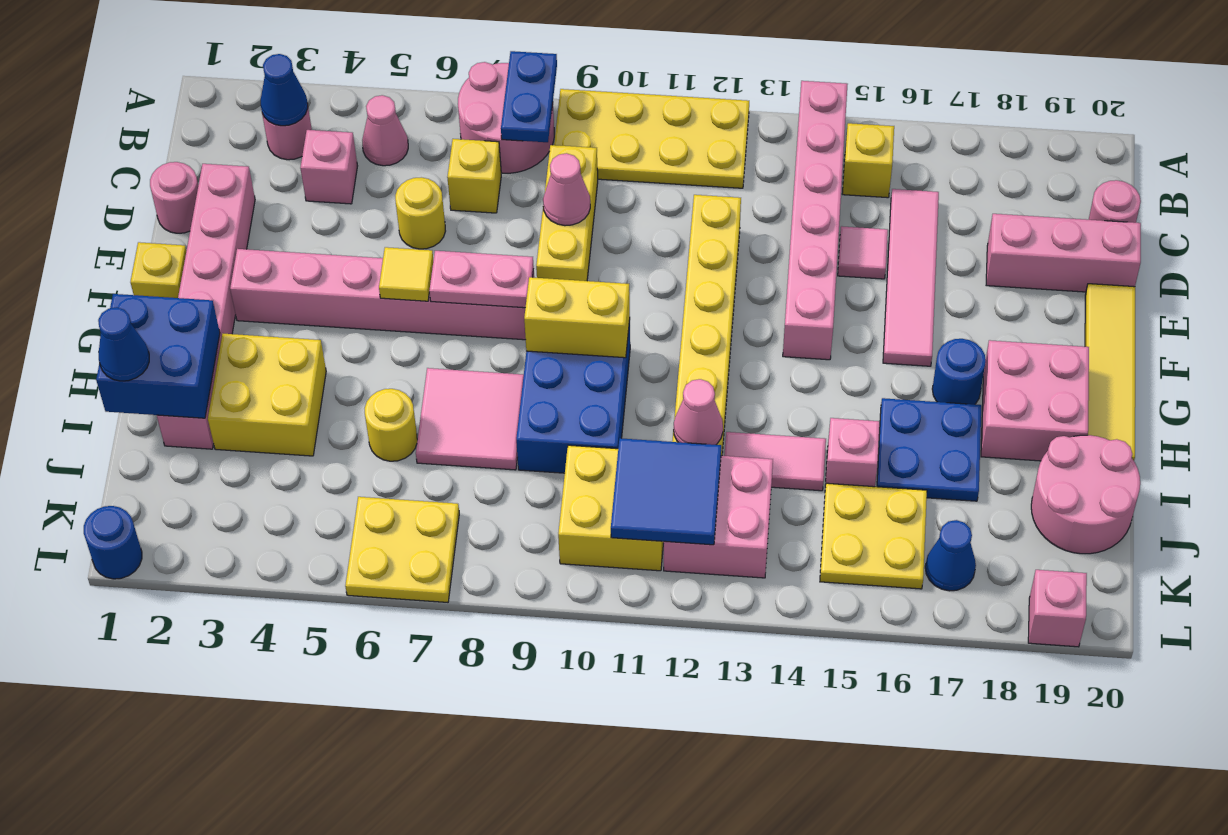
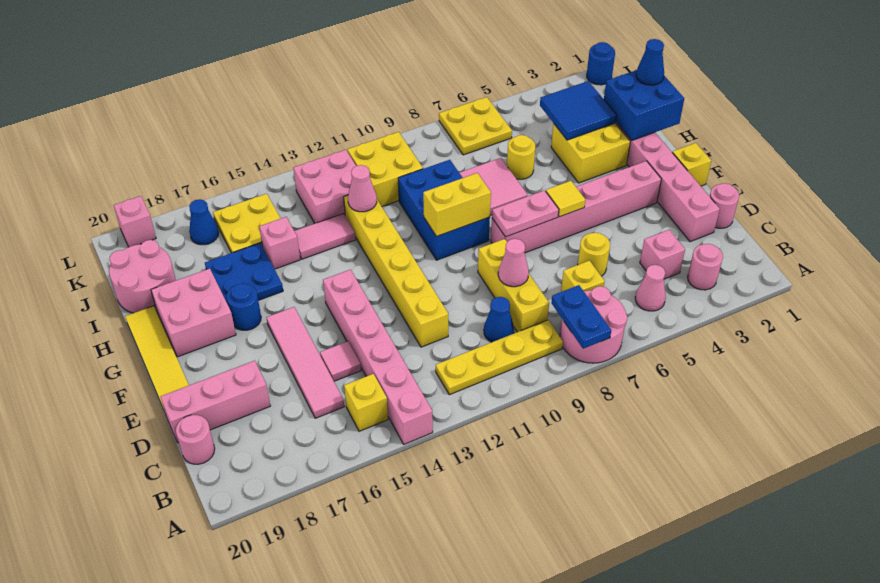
yellow plate A9:B12 level 1 -> yellow plate B9:B12 level 1
blue cone B3 level 2 -> blue cone C10 level 1
blue tile J11:K12 level 2 -> blue tile I3:J4 level 2

